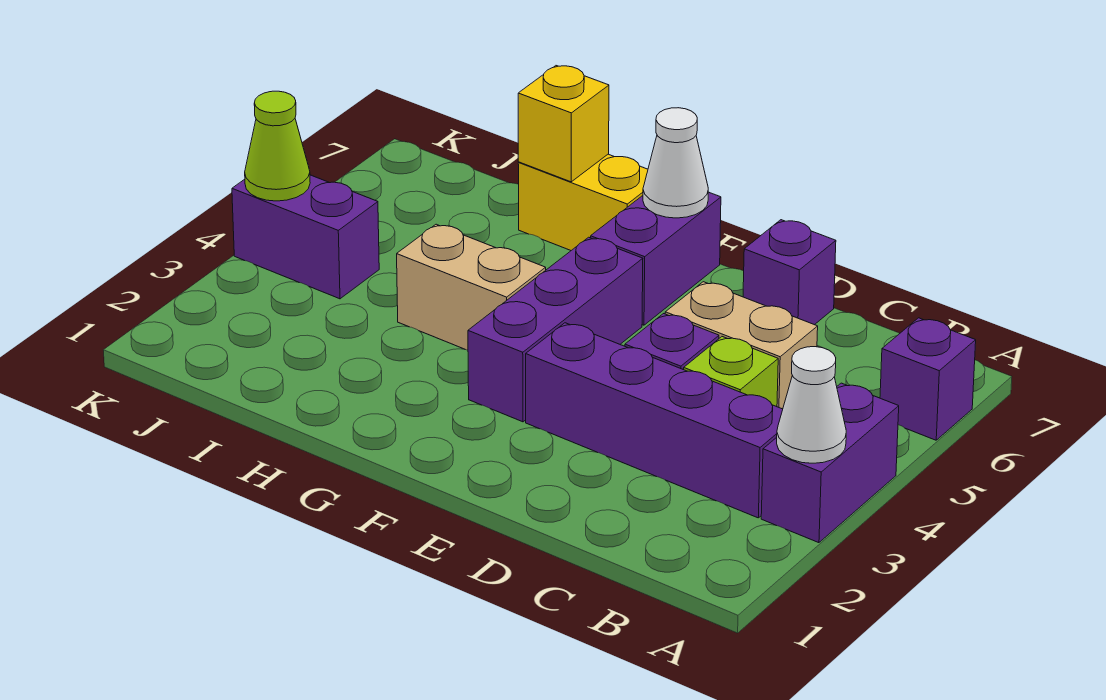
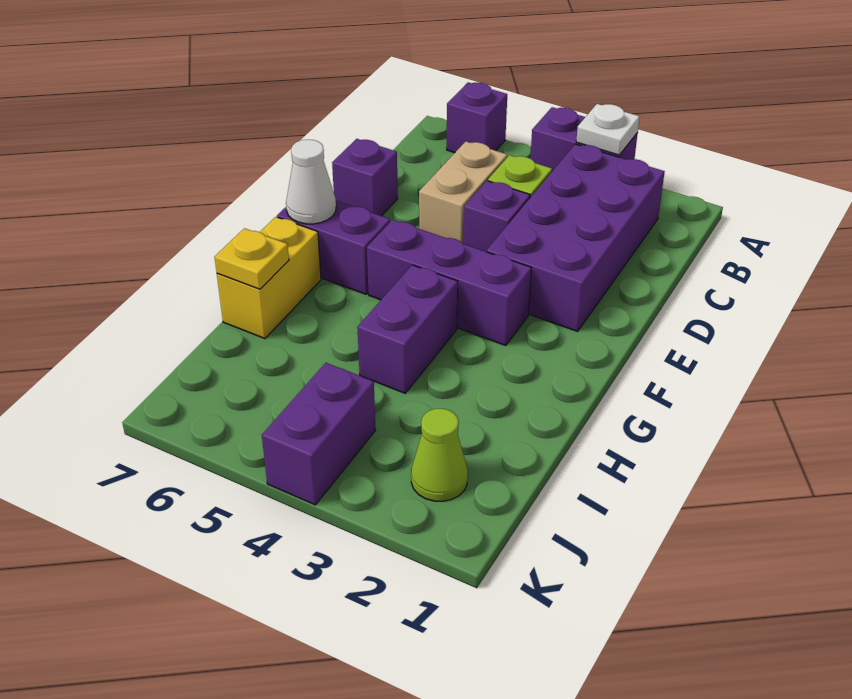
white cone A3 level 2 -> white plate A3 level 2
purple brick B3:E3 level 1 -> purple brick B2:E3 level 1
tan brick G4:H4 level 1 -> purple brick G4:H4 level 1
yellow brick H7 level 2 -> yellow plate H7 level 2
lime cone K4 level 2 -> lime cone J2 level 1

